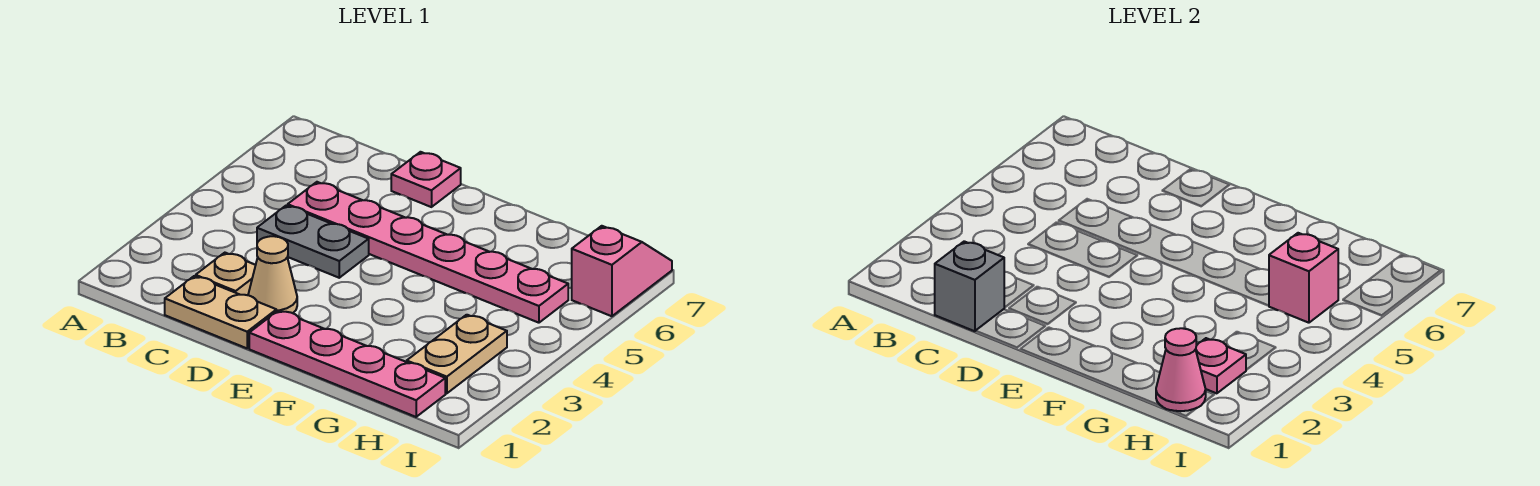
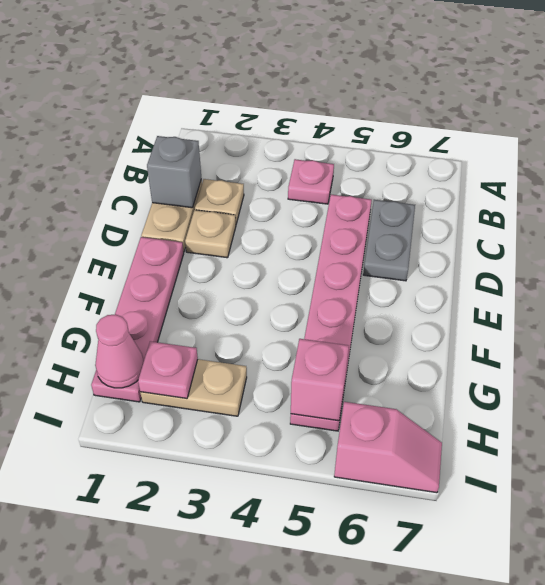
grey plate C4:D4 level 1 -> grey plate C6:D6 level 1
tan cone D2 level 1 -> tan plate D2 level 1
pink plate D7 level 1 -> pink plate B4 level 1

